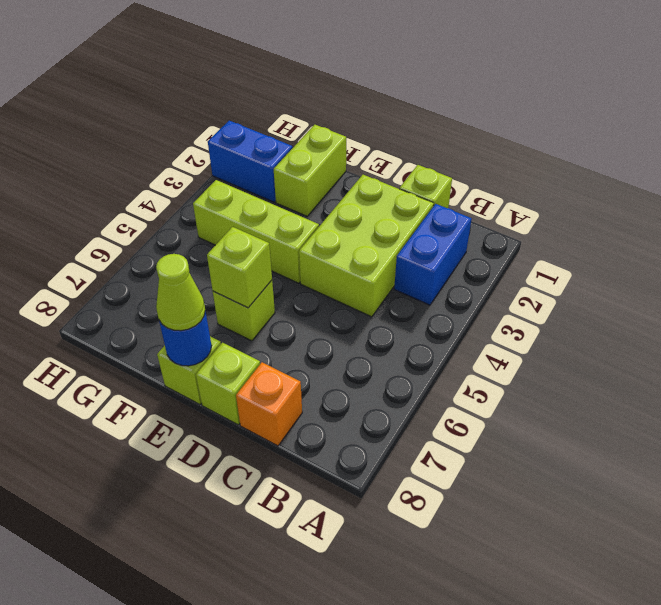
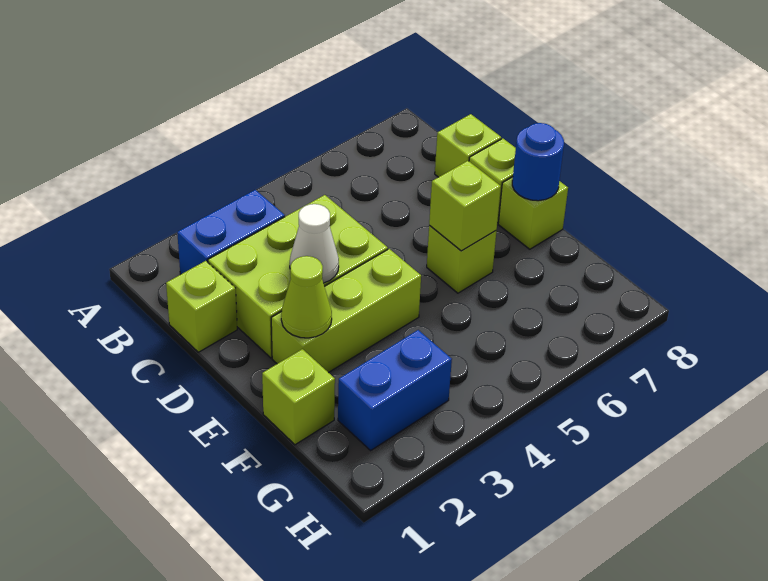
orange brick C8 level 1 -> lime brick C8 level 1
none -> white cone D3 level 2
lime brick E4:G4 level 1 -> lime brick E2:E4 level 1
lime cone E8 level 3 -> lime cone E2 level 2
lime brick F1:F2 level 1 -> lime brick F1 level 1
blue brick G2:H2 level 1 -> blue brick G2:G3 level 1

